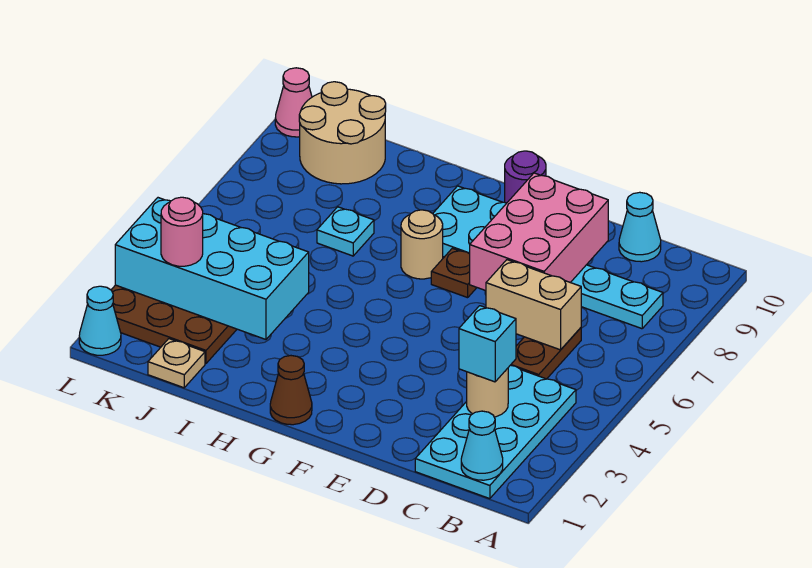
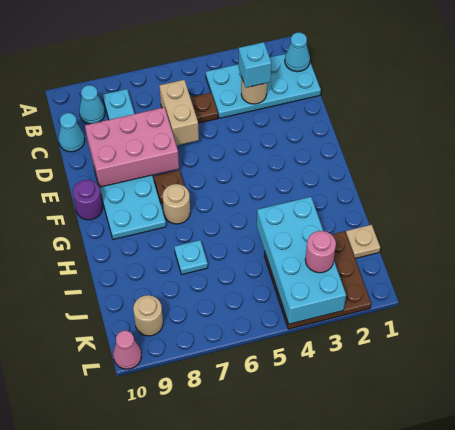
brown cone G1 level 1 -> none
tan round brick J9:K10 level 1 -> tan round brick K9 level 1
cyan cone L1 level 1 -> cyan cone B9 level 1

